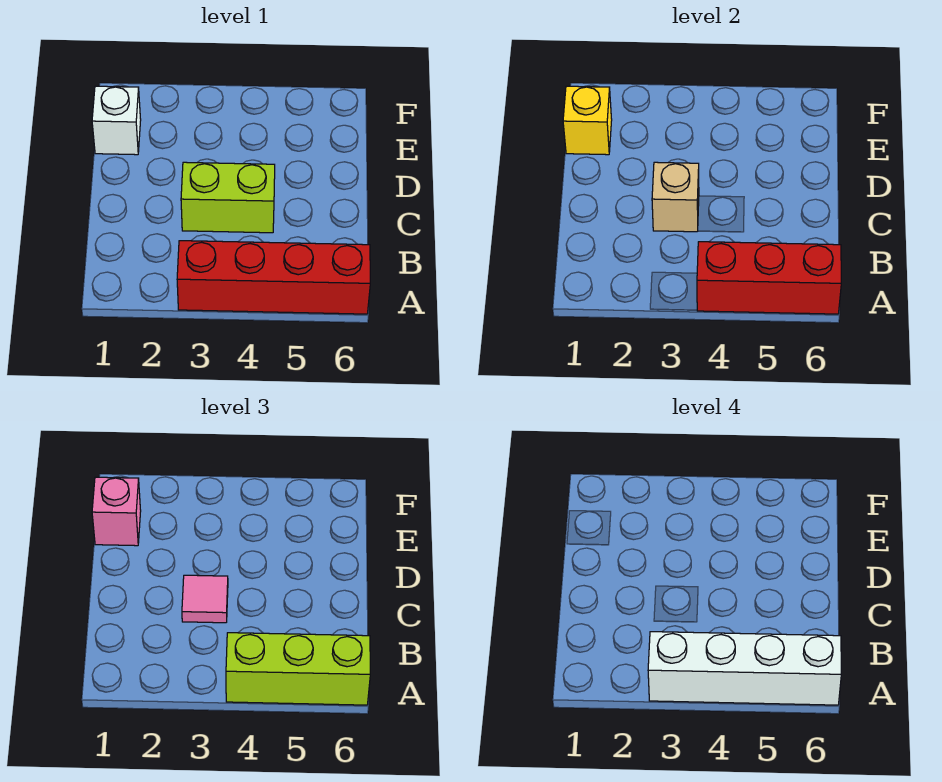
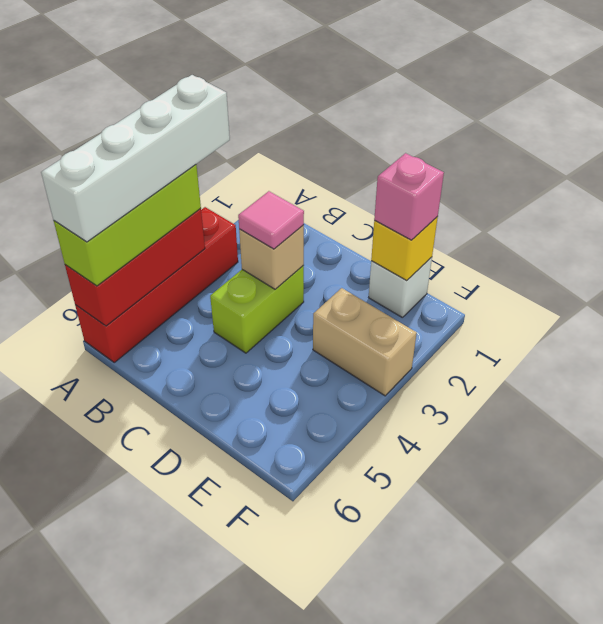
none -> tan brick E3:F3 level 1

